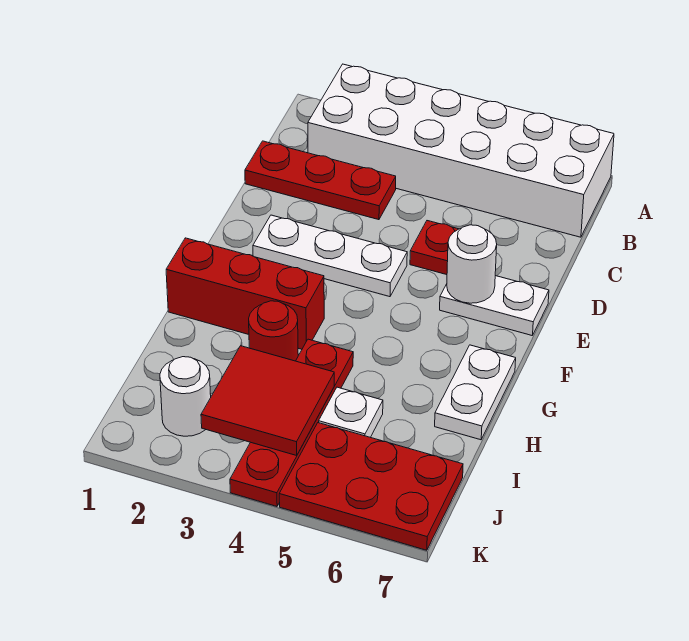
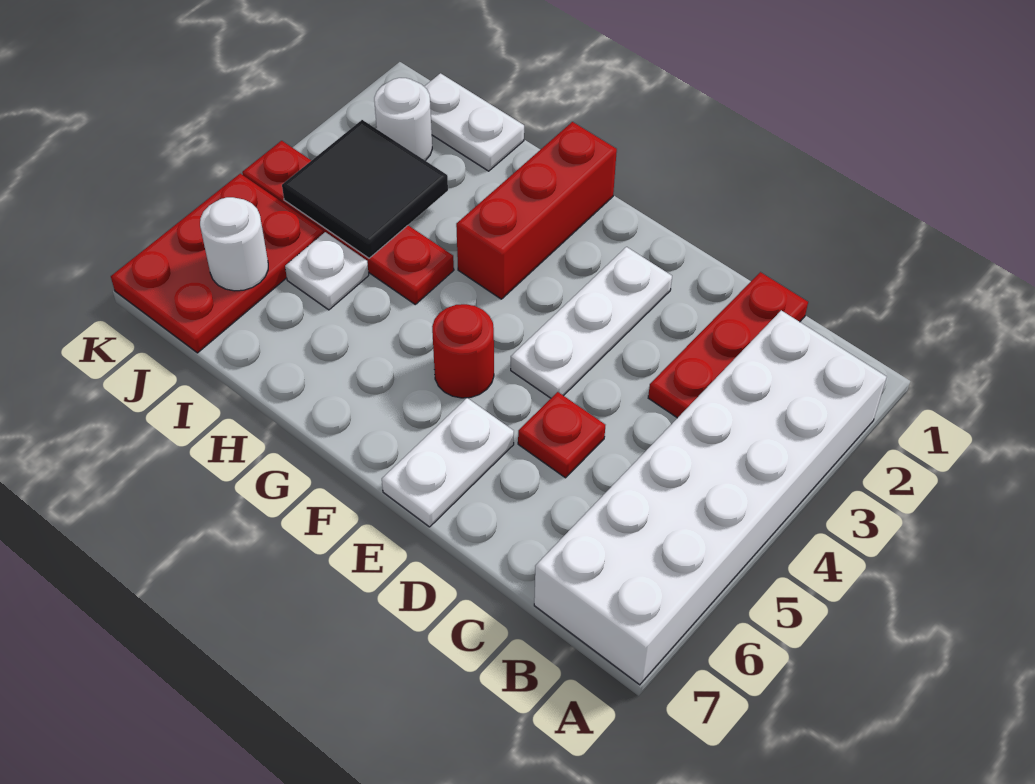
white round brick E6 level 2 -> white round brick J6 level 2
white plate G7:H7 level 1 -> white plate I1:J1 level 1
red round brick H3 level 1 -> red round brick F5 level 1
red tile I3:J4 level 2 -> black tile I3:J4 level 2

